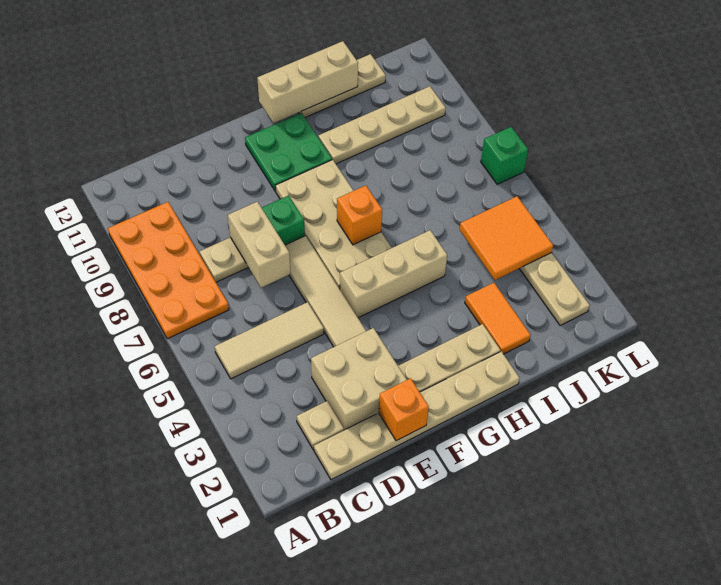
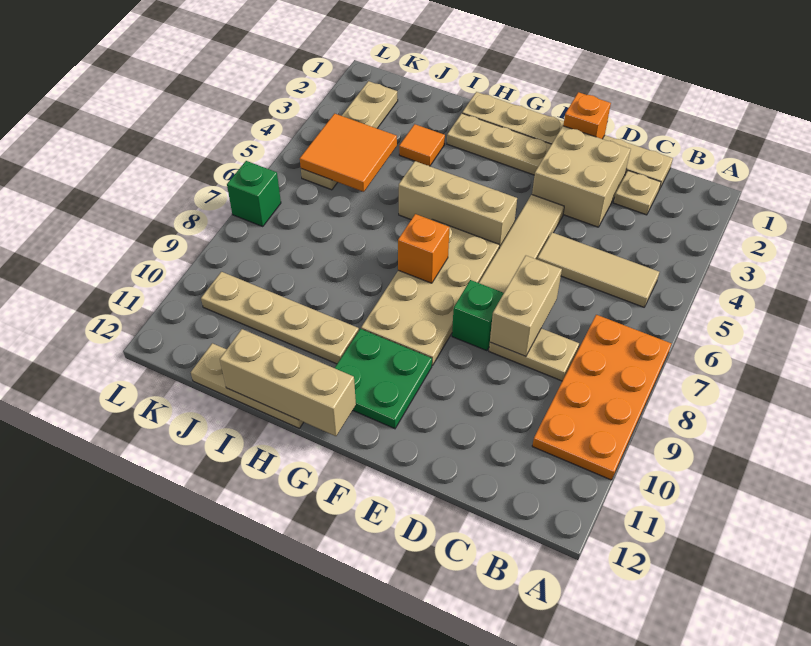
orange tile I2:I3 level 1 -> orange tile I3 level 1

